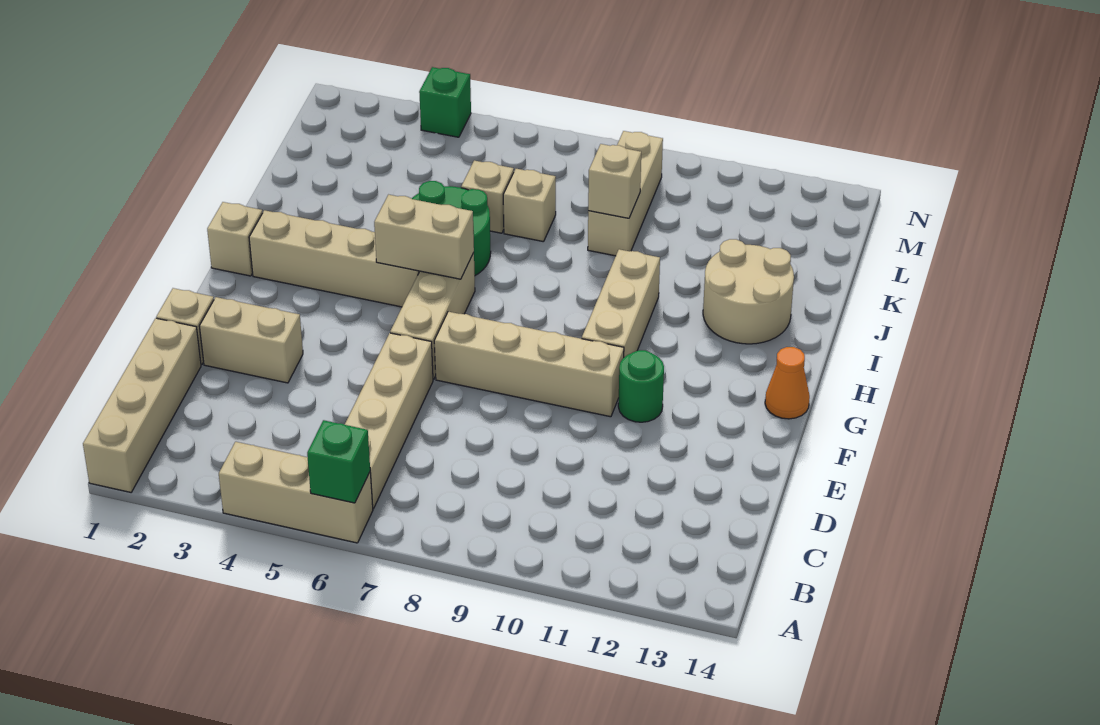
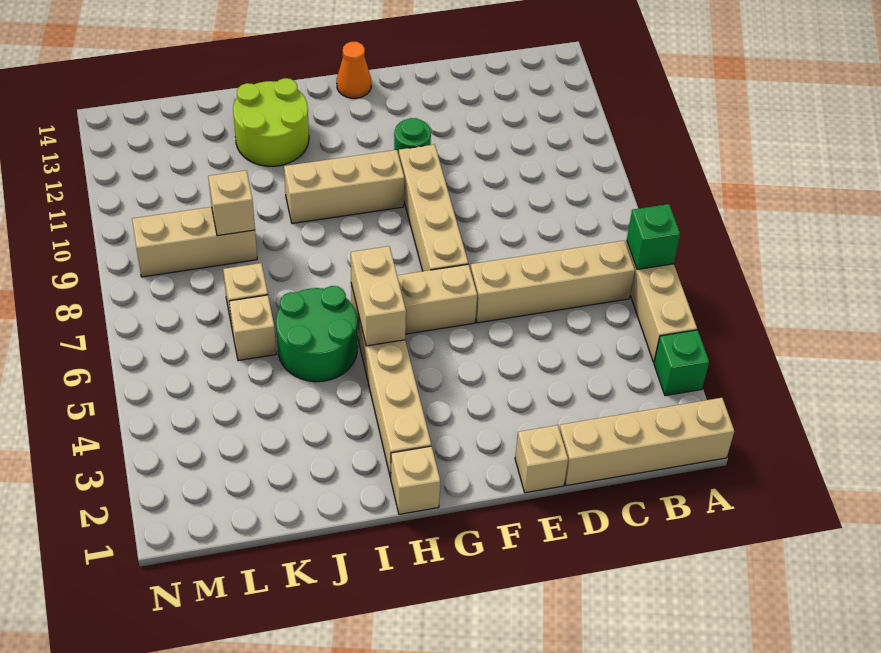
tan brick E2:E3 level 1 -> none
tan round brick I12:J13 level 1 -> lime round brick I12:J13 level 1
green brick N4 level 1 -> green brick A3 level 1

